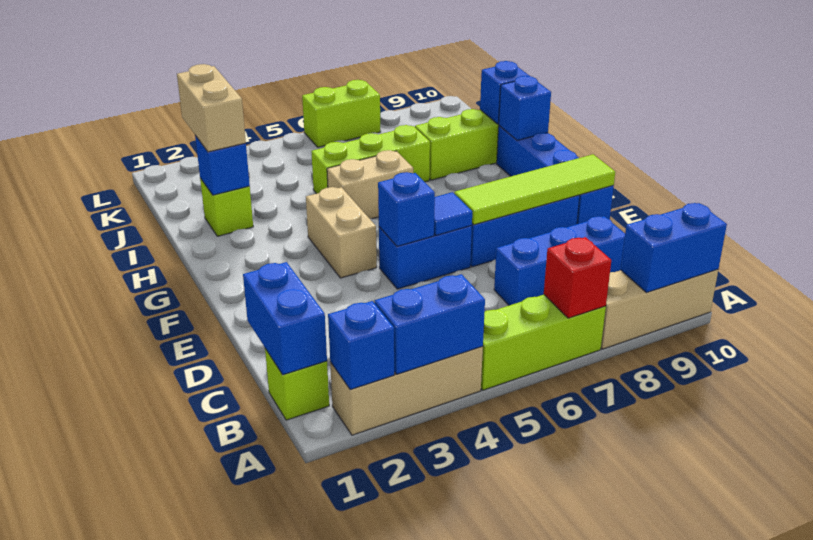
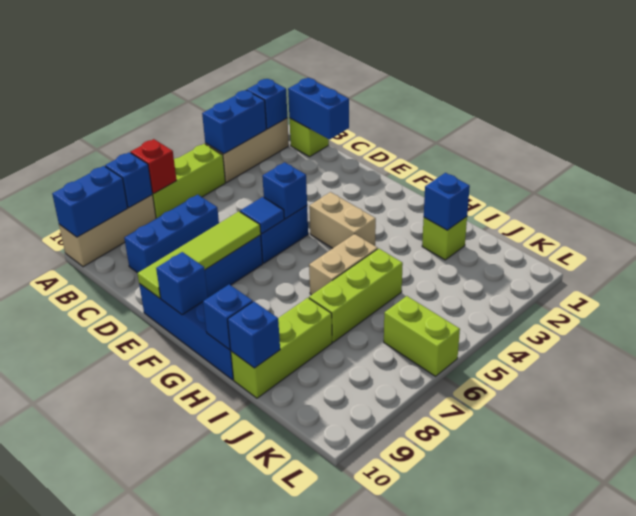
none -> blue brick A8 level 2
none -> blue brick F10 level 2
tan brick I2:J2 level 3 -> none
lime brick L6:L7 level 1 -> lime brick K6:L6 level 1

